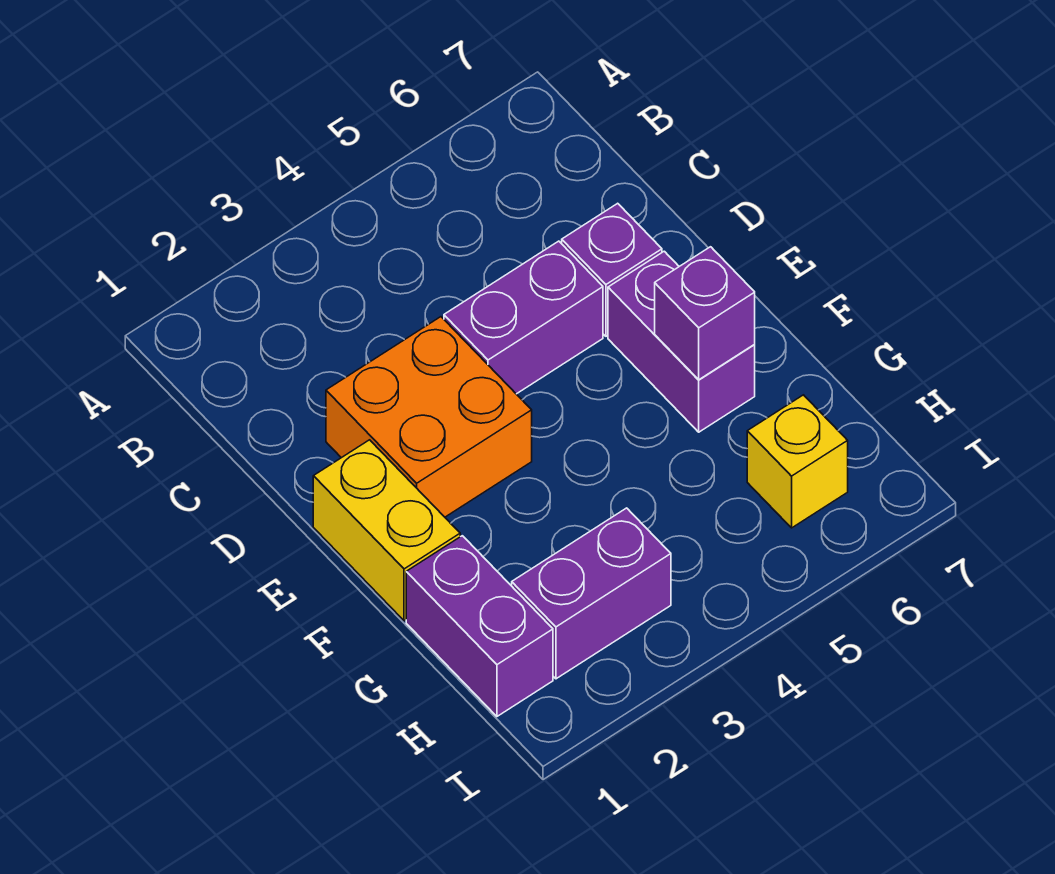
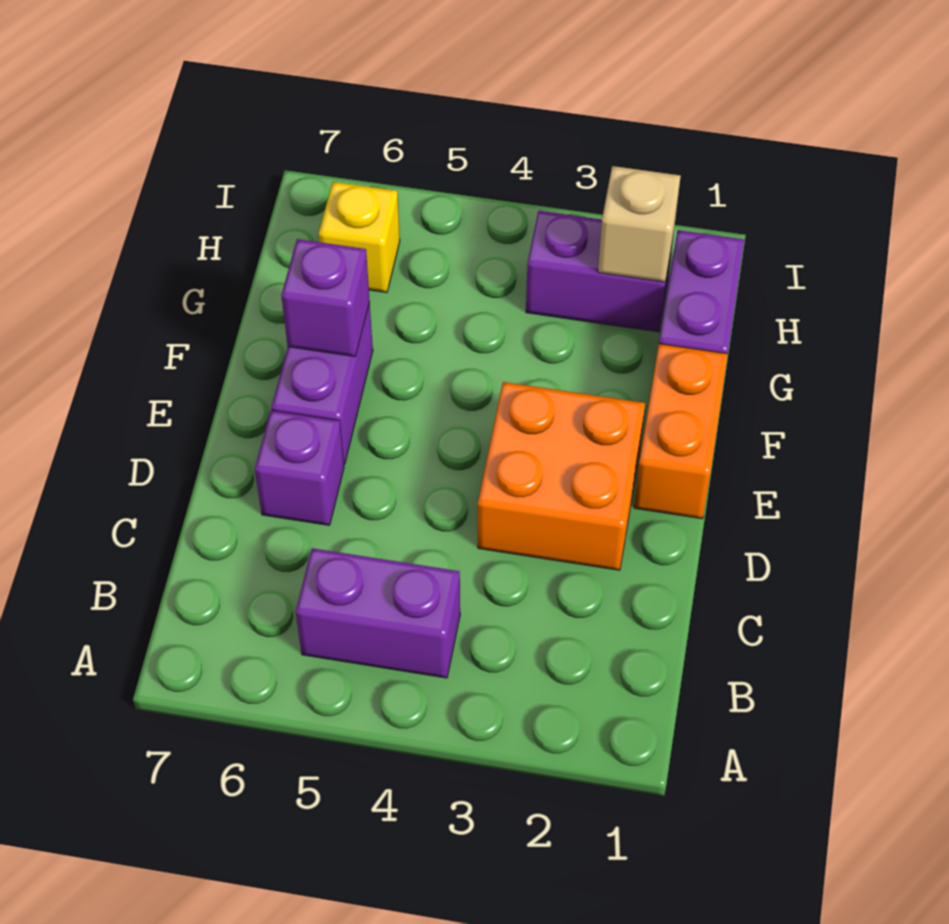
purple brick D4:D5 level 1 -> purple brick B4:B5 level 1
yellow brick E1:F1 level 1 -> orange brick E1:F1 level 1
none -> tan brick H2 level 2

